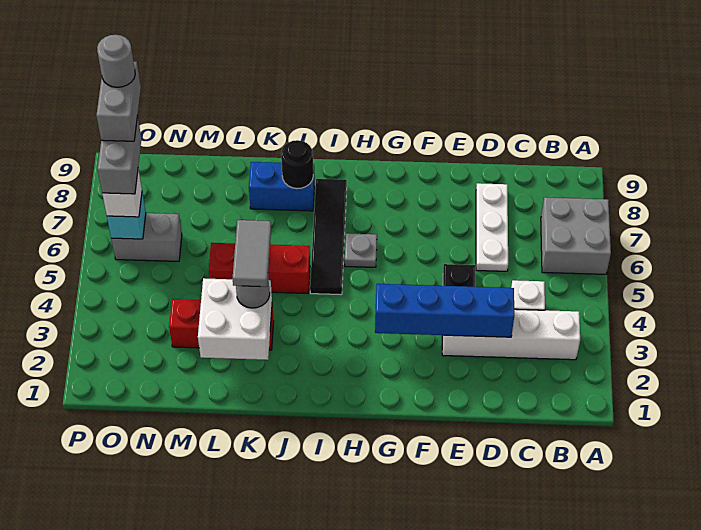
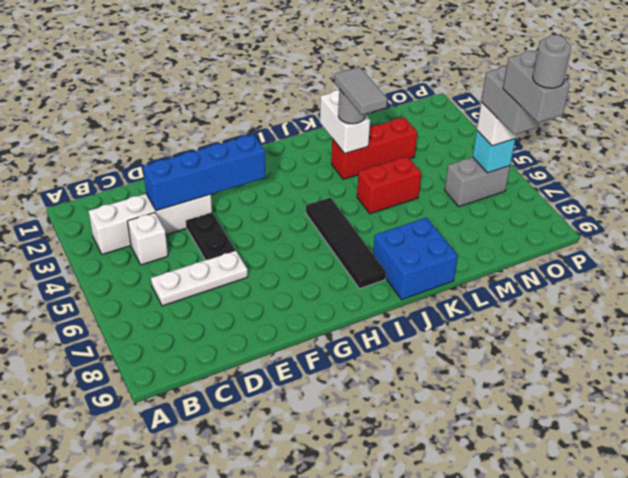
grey brick A6:B7 level 1 -> none
white plate D6:D8 level 1 -> white plate C6:E6 level 1
grey plate H6 level 1 -> none
red brick J5:L5 level 1 -> red brick K5:L5 level 1
blue brick J8:K8 level 1 -> blue brick J8:K9 level 1
black round brick J8 level 2 -> none
white brick K2:L3 level 2 -> white brick K2:K3 level 2

